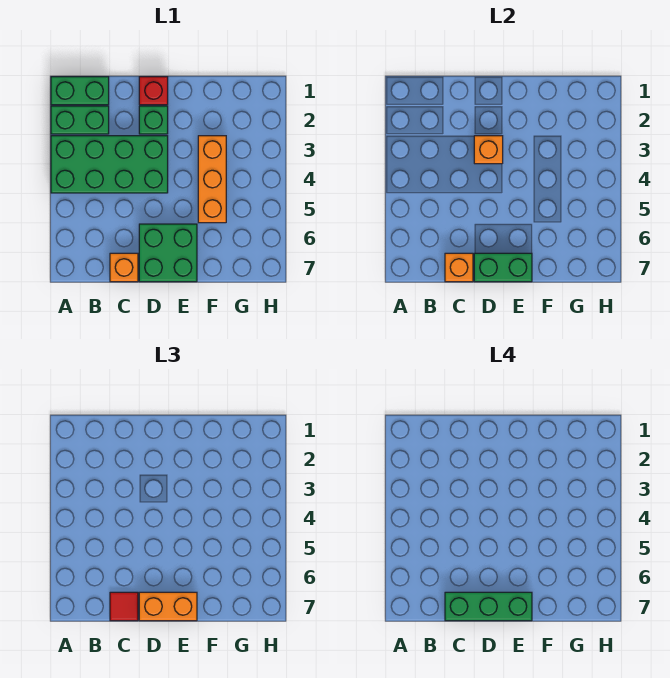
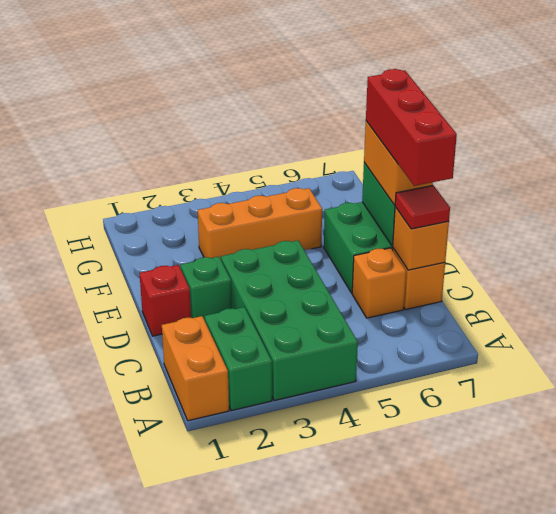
green brick A1:B1 level 1 -> orange brick A1:B1 level 1
green brick C7:E7 level 4 -> red brick C7:E7 level 4
orange brick D3 level 2 -> orange brick C6 level 1

